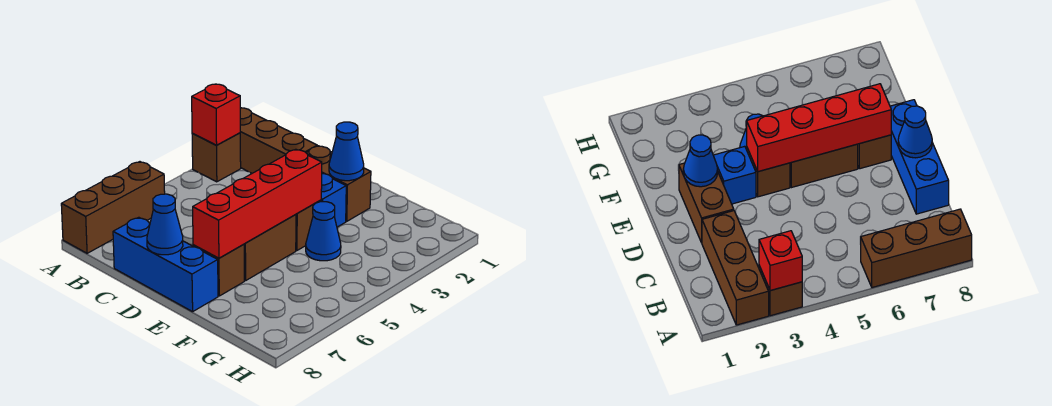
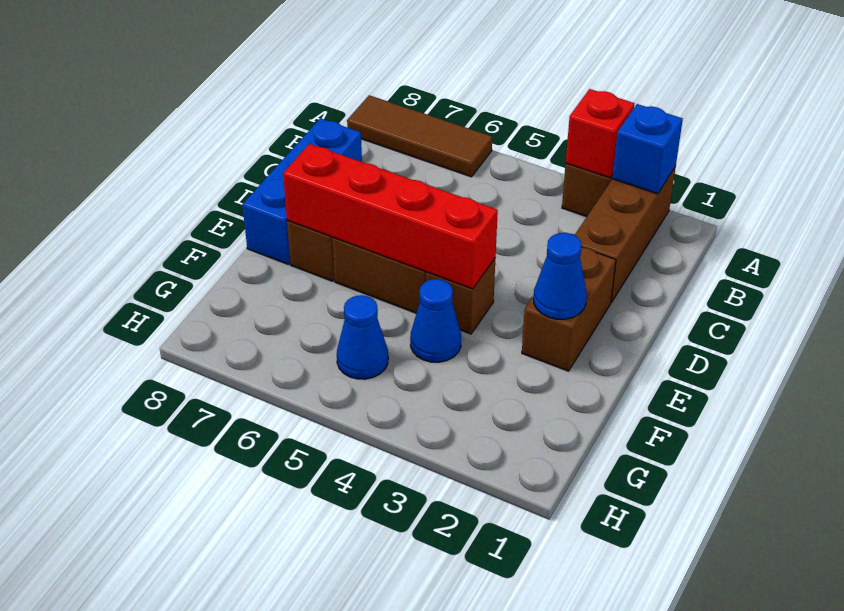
brown brick A6:A8 level 1 -> brown tile A6:A8 level 1
blue cone D8 level 2 -> blue cone G5 level 1
blue brick E3 level 1 -> blue brick A2 level 2

